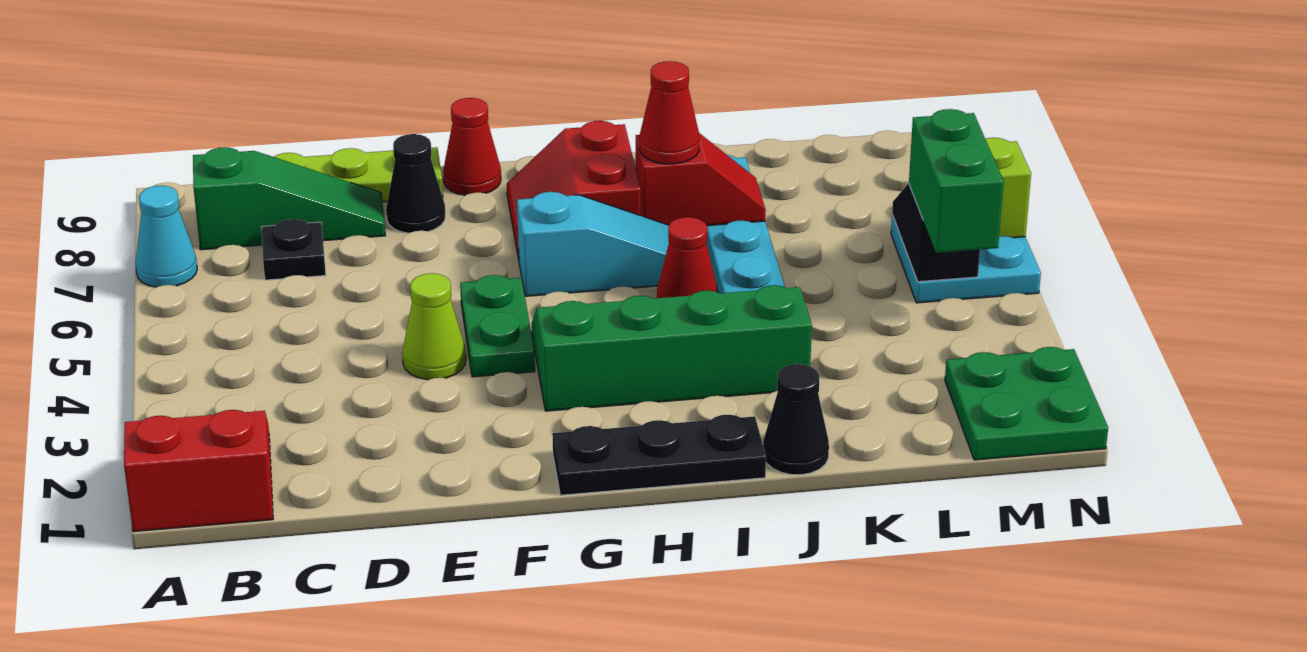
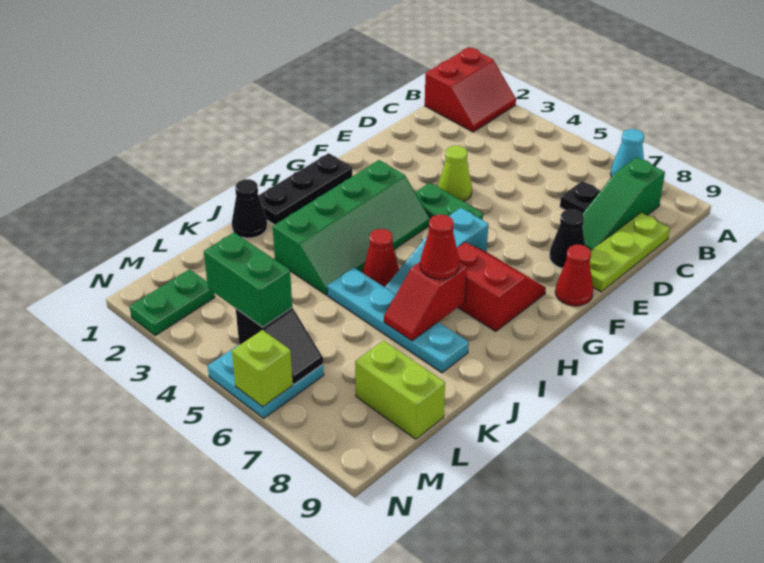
none -> lime brick L8:L9 level 1
green plate M1:N2 level 1 -> green plate M2:N2 level 1

